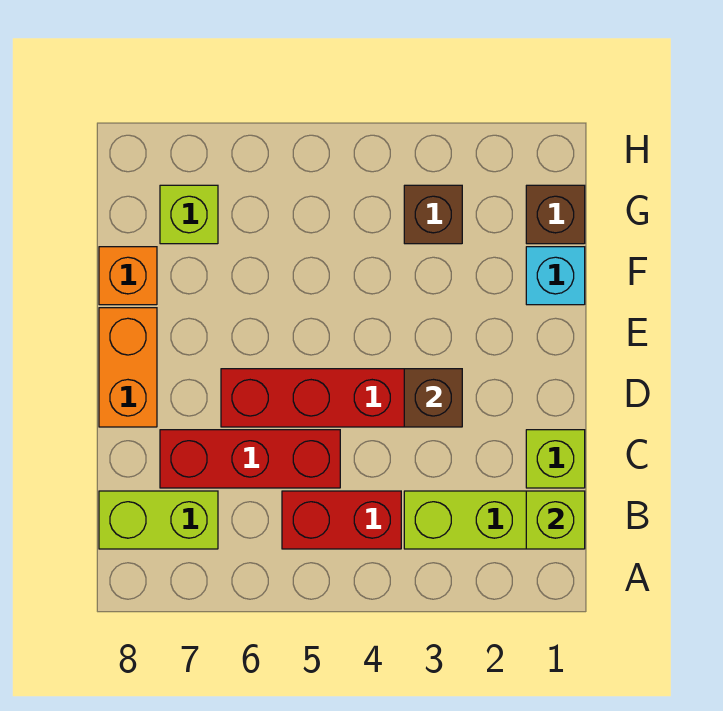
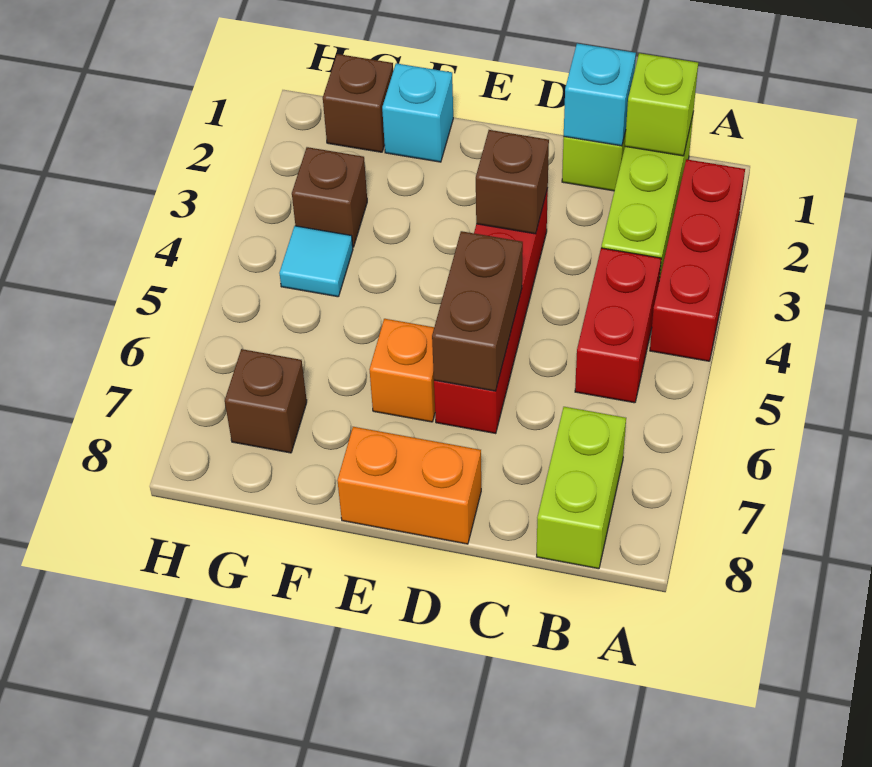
none -> cyan brick C1 level 2
red brick C5:C7 level 1 -> red brick A2:A4 level 1
none -> brown brick D5:D6 level 2
orange brick F8 level 1 -> orange brick E6 level 1
none -> cyan tile G4 level 1
lime brick G7 level 1 -> brown brick G7 level 1

